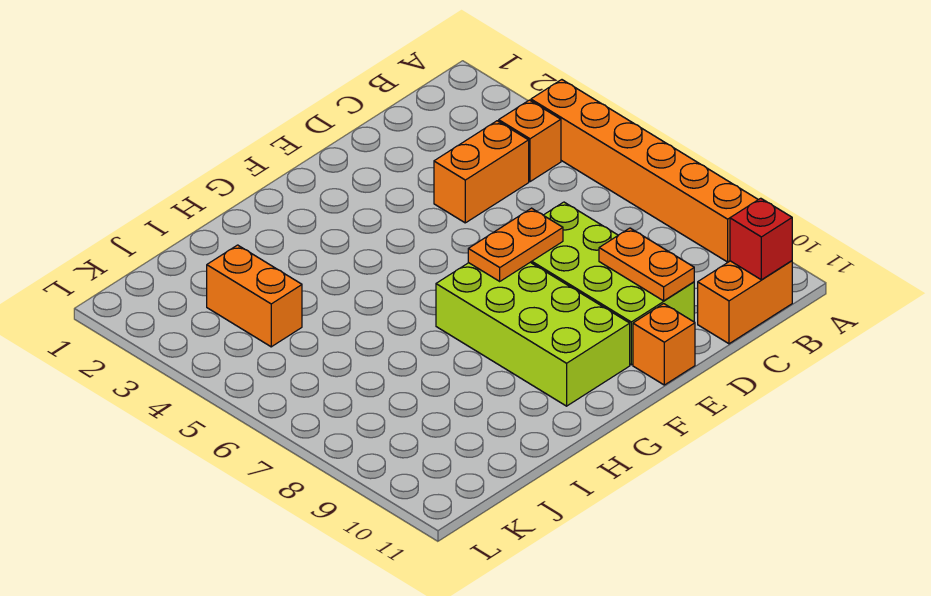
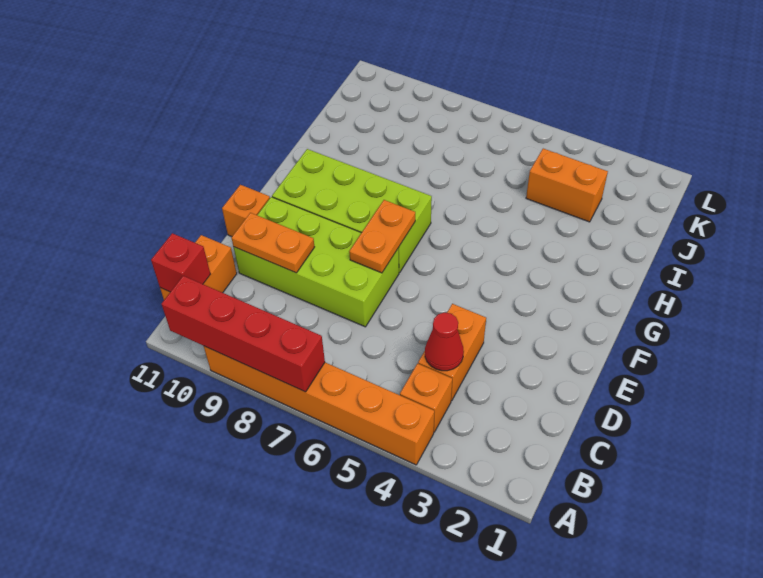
none -> red brick A7:A10 level 2
none -> red cone C4 level 2

